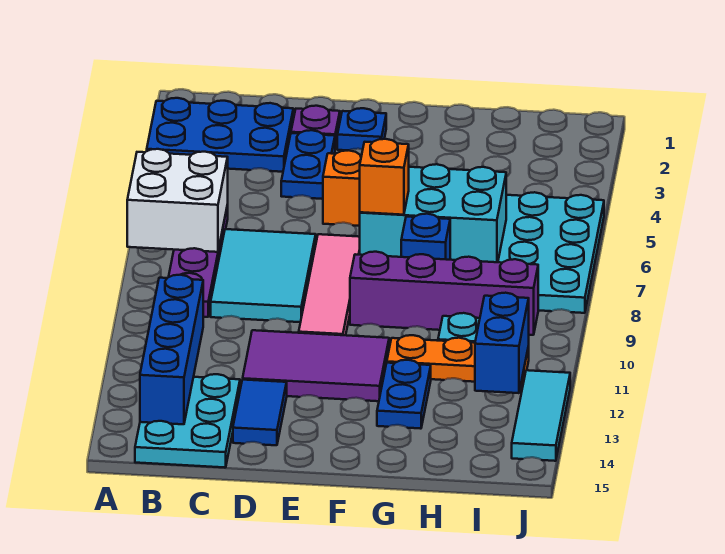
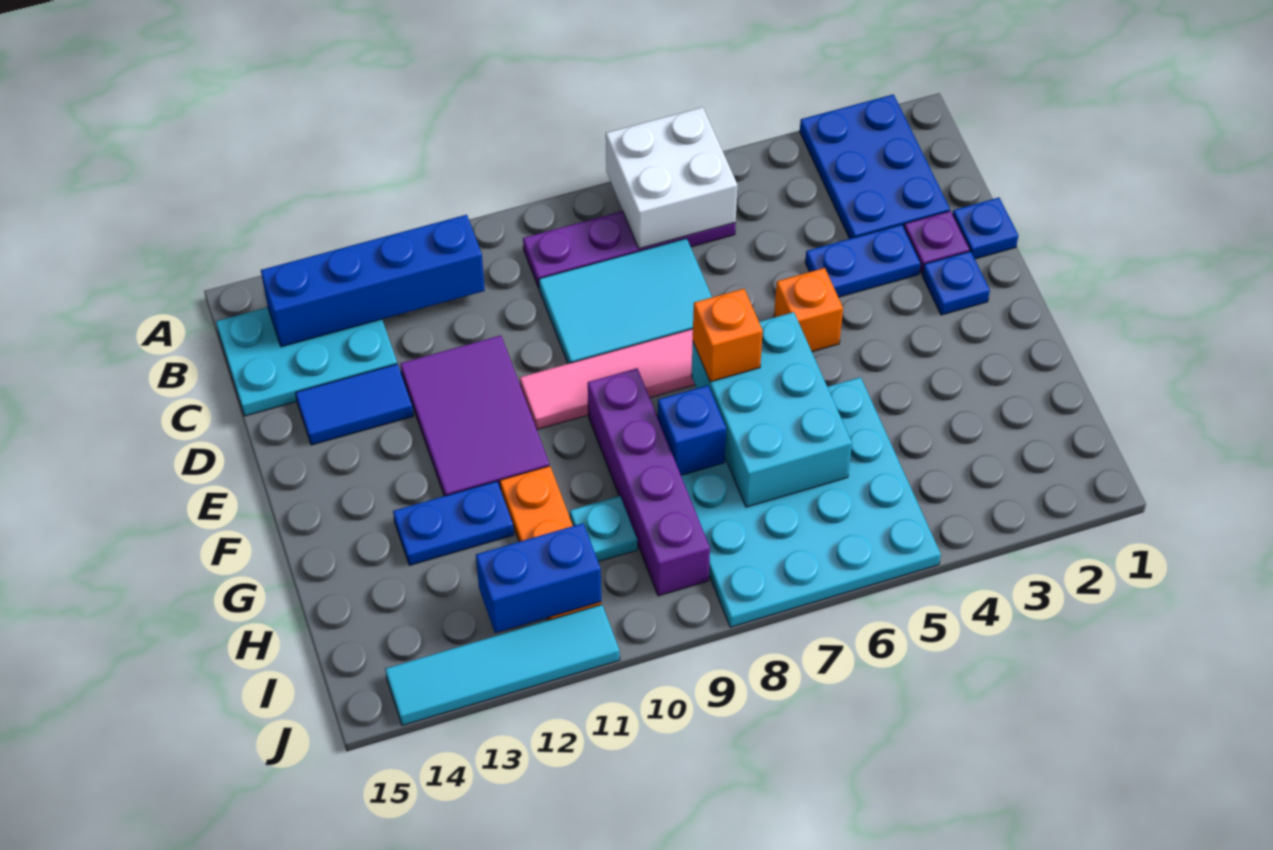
none -> blue plate D1 level 1
cyan tile J12:J14 level 1 -> cyan tile J11:J14 level 1

